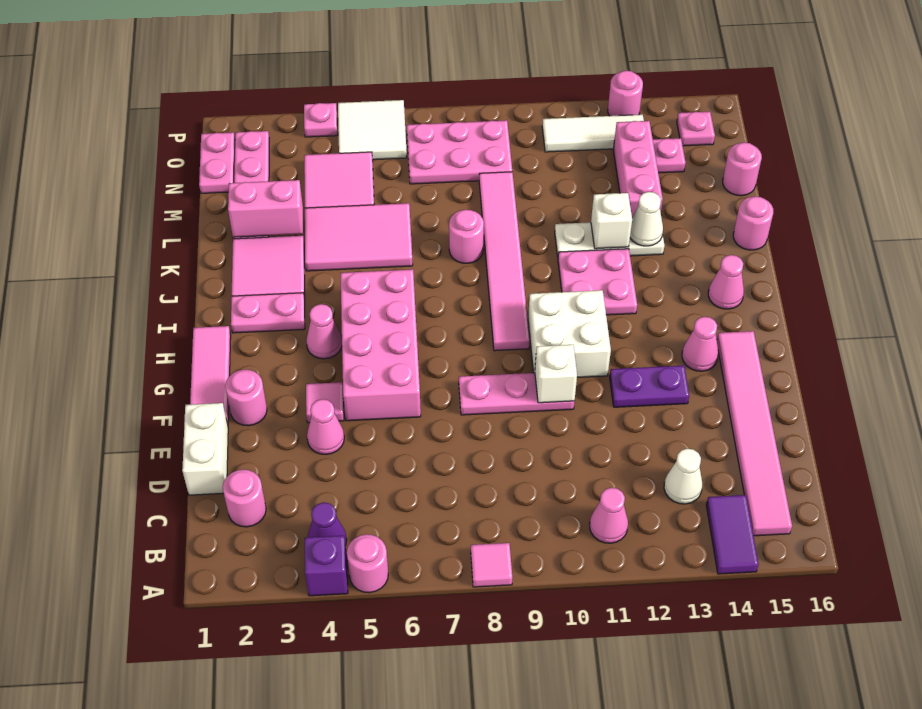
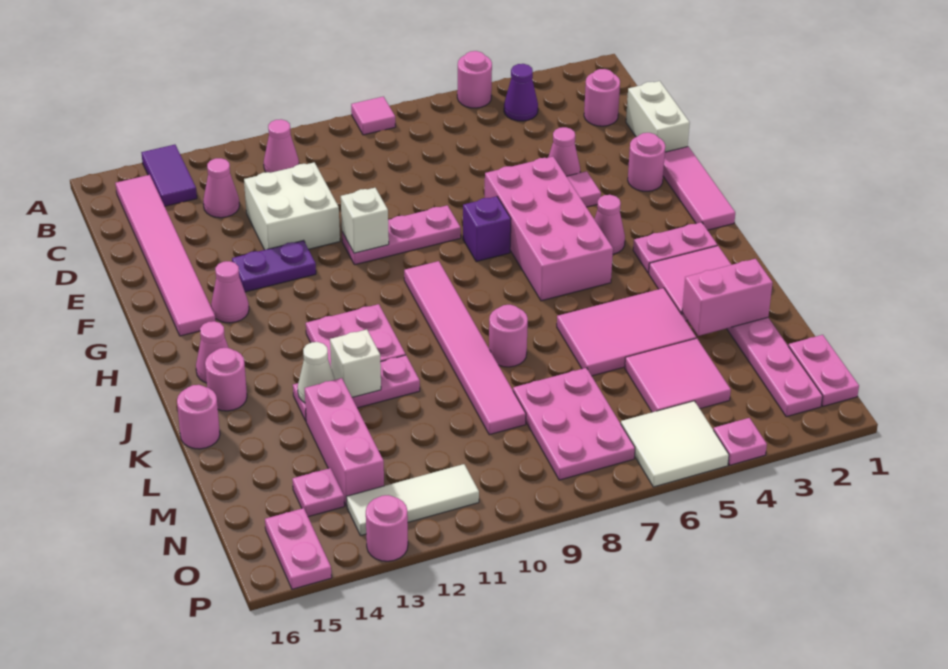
purple brick A4 level 1 -> purple brick G7 level 1
white cone C13 level 1 -> pink cone C13 level 1
white brick G10:H11 level 1 -> white brick D11:E12 level 1
white plate K11:K13 level 1 -> pink plate K11:K13 level 1
pink round brick M16 level 1 -> pink round brick J15 level 1
pink plate N7:O9 level 1 -> pink plate M7:O8 level 1
pink plate O15 level 1 -> pink plate O15:P15 level 1

